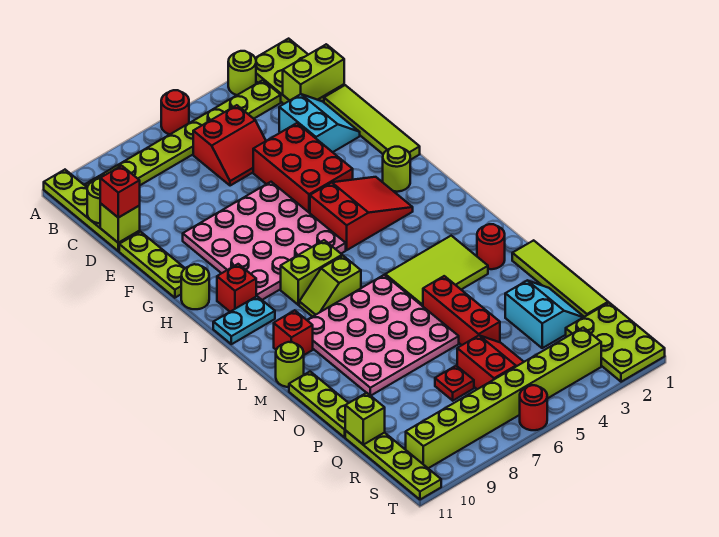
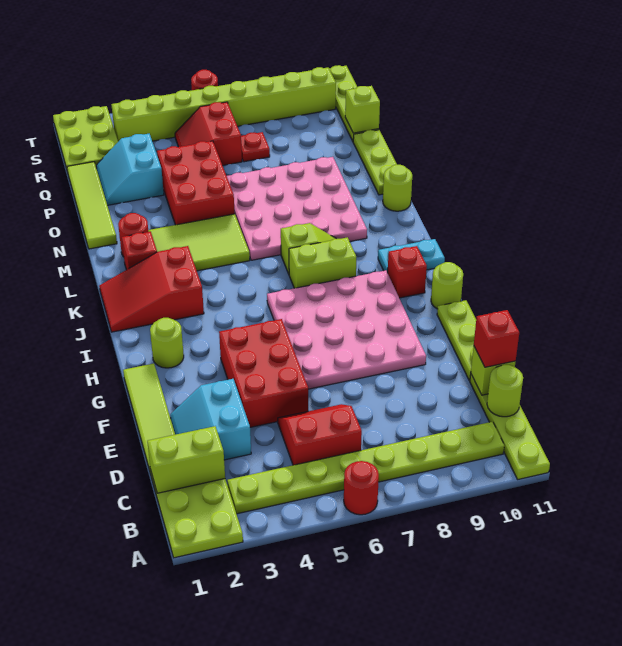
lime round brick A3 level 1 -> none
red slope H3:I5 level 1 top 5 -> red slope J1:K3 level 1 top 3
red brick L10 level 1 -> red brick L2 level 1
red brick N5:P5 level 1 -> red brick N4:P5 level 1

